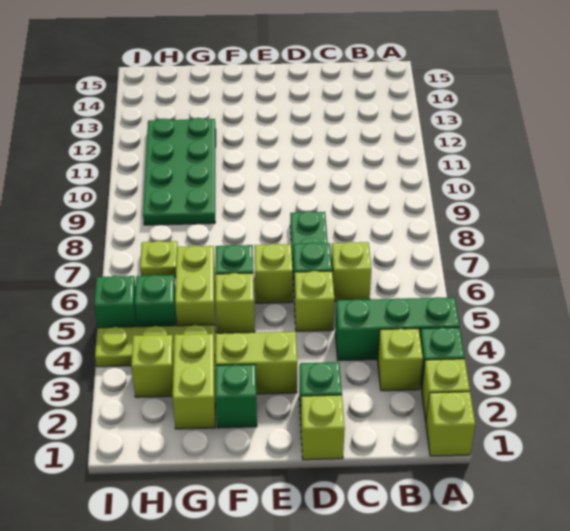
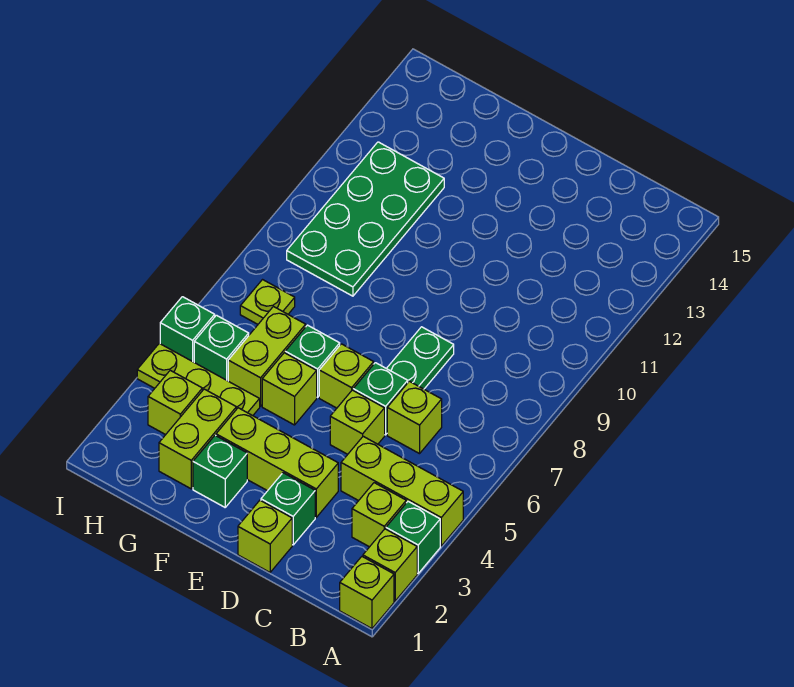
green brick A4:C4 level 1 -> lime brick A4:C4 level 1
lime brick E3:F3 level 1 -> lime brick D3:F3 level 1

